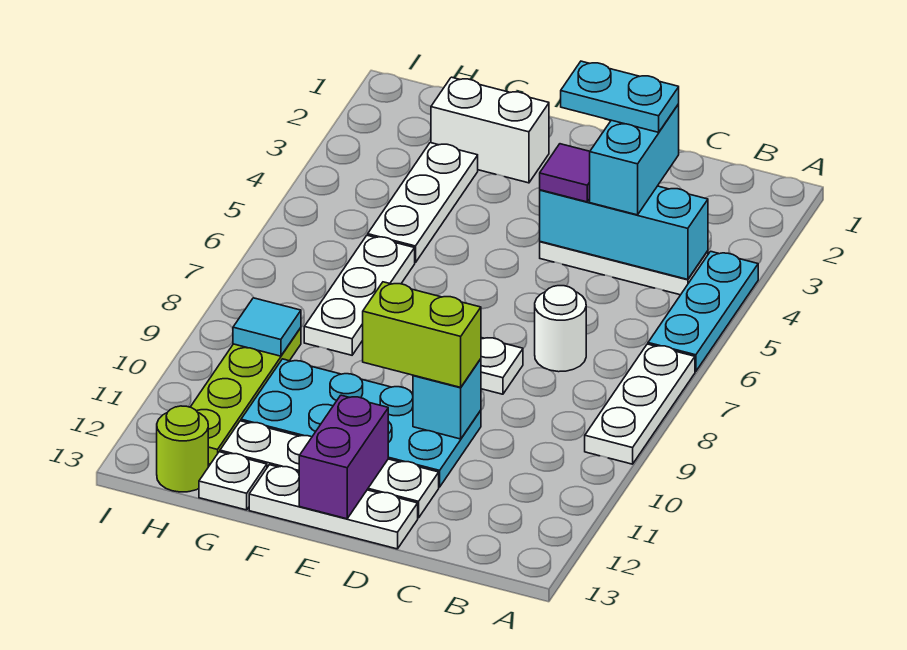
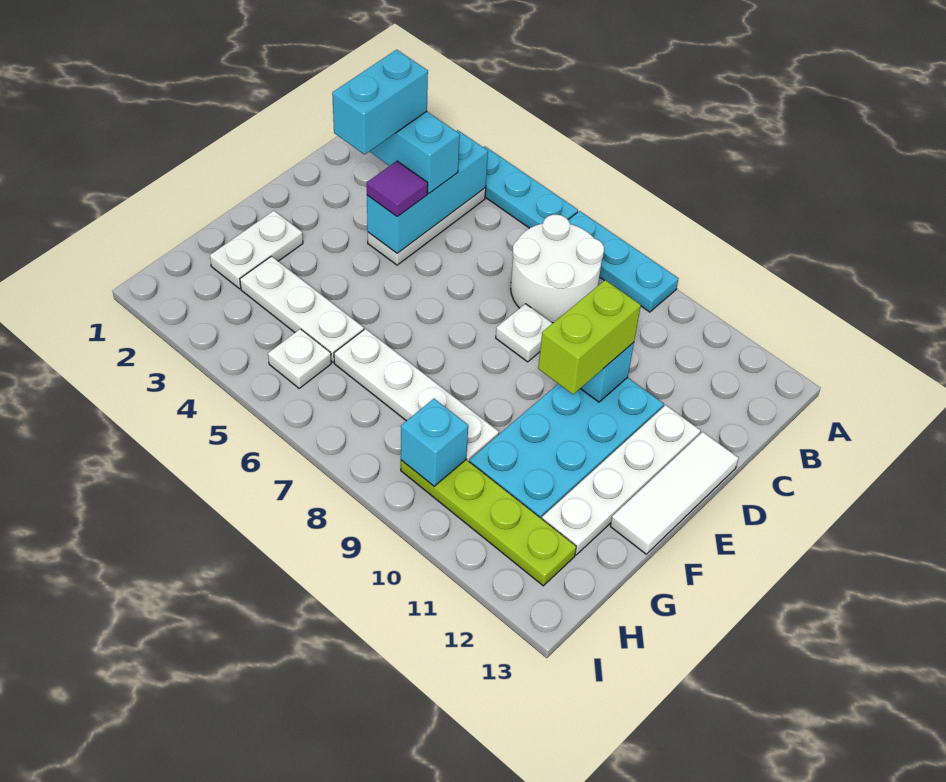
white plate A7:A9 level 1 -> cyan plate A7:A9 level 1
cyan plate C3:D3 level 4 -> cyan brick C3:D3 level 4
white round brick C7 level 1 -> white round brick B7:C8 level 1
white plate D13:F13 level 1 -> white tile D13:F13 level 1
purple brick E12:E13 level 2 -> none
white brick F2:G2 level 1 -> white plate F2:G2 level 1
white plate G6:G8 level 1 -> white plate G6:G9 level 1
white plate G13 level 1 -> white plate H5 level 1
cyan tile H9 level 2 -> cyan brick H9 level 2
lime round brick H13 level 1 -> none

